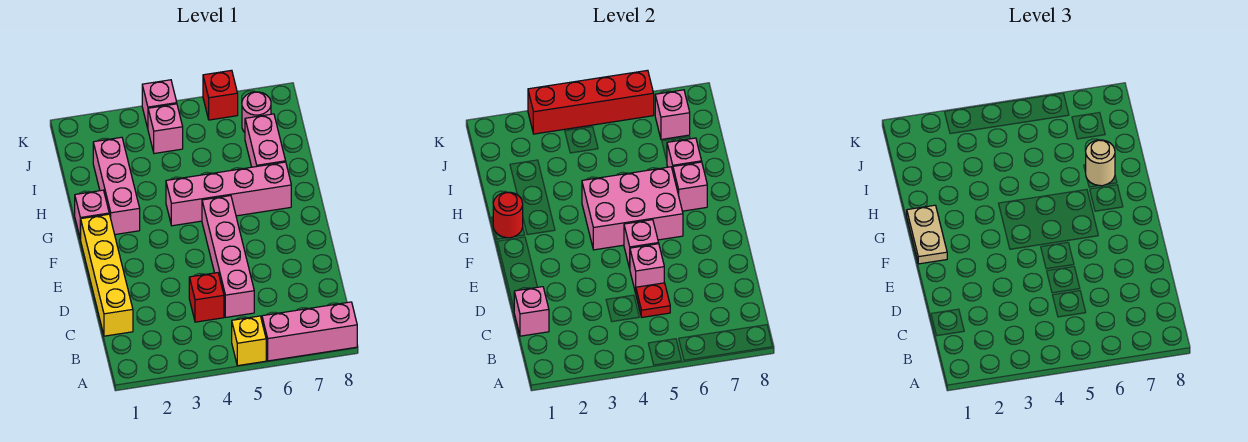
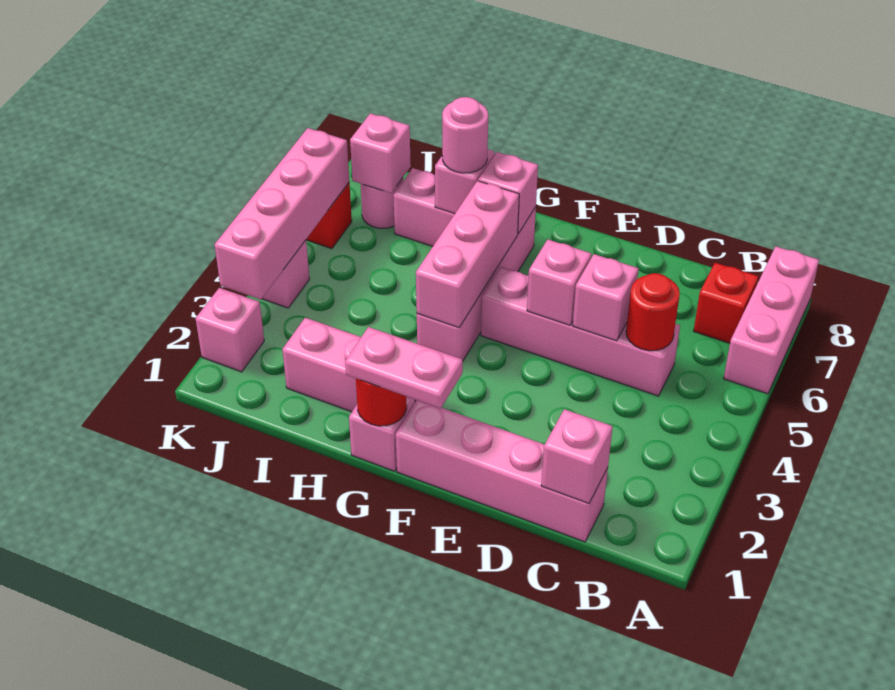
yellow brick A5 level 1 -> none
yellow brick C1:F1 level 1 -> pink brick C1:F1 level 1
red brick C4 level 1 -> red brick B7 level 1
red plate C5 level 2 -> red round brick C5 level 2
tan plate F1:G1 level 3 -> pink plate F1:G1 level 3
pink brick F4:G6 level 2 -> pink brick G4:G6 level 2
tan round brick H7 level 3 -> pink round brick H7 level 3
pink brick J4 level 1 -> pink brick K2 level 1
red brick K3:K6 level 2 -> pink brick K3:K6 level 2

